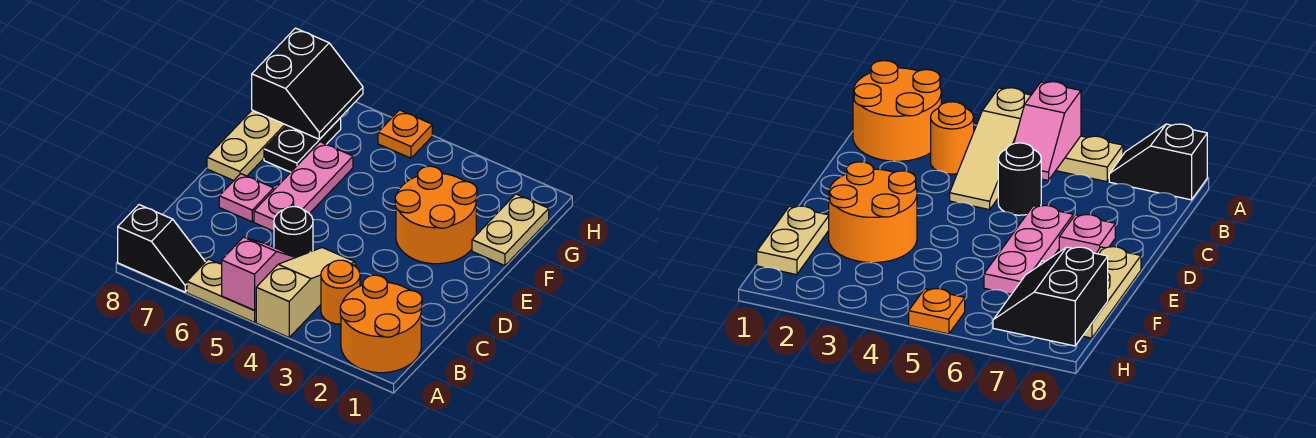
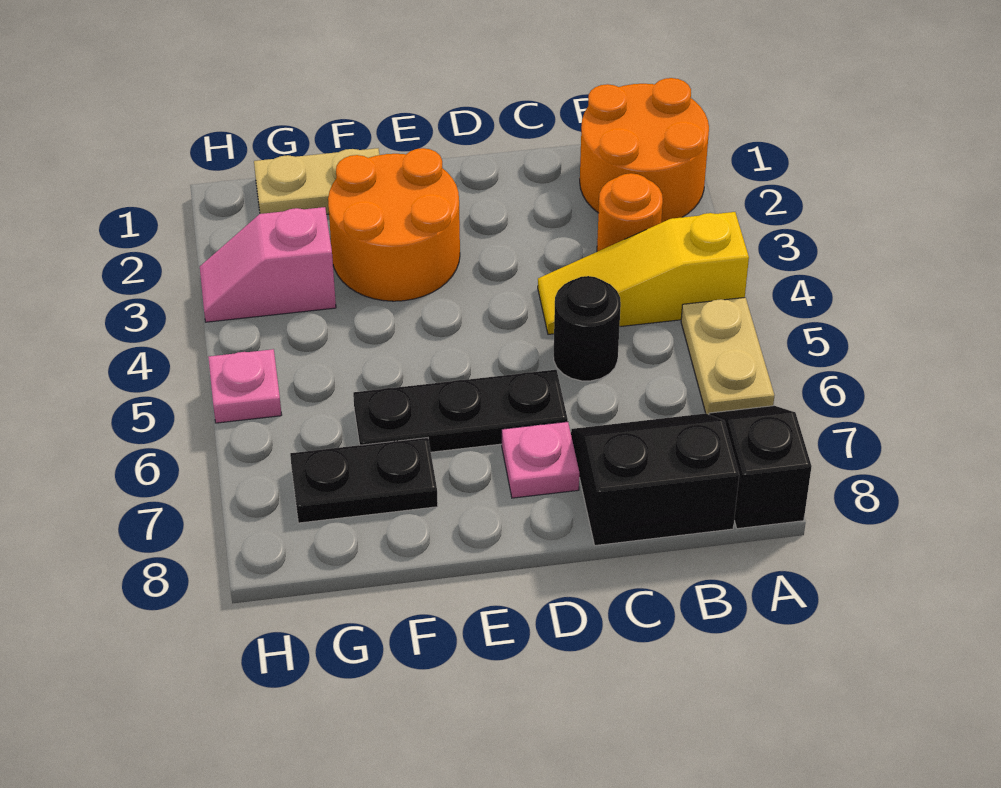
tan slope A4:C4 level 1 top A -> yellow slope A4:C4 level 1 top A
pink slope A5:B5 level 2 top A -> pink slope G3:H3 level 1 top G
pink plate D6:F6 level 1 -> black plate D6:F6 level 1
tan plate E8:G8 level 1 -> none
black slope G7:H8 level 2 top 8 -> black slope B7:C8 level 1 top 8
orange plate H5 level 1 -> pink plate H5 level 1

